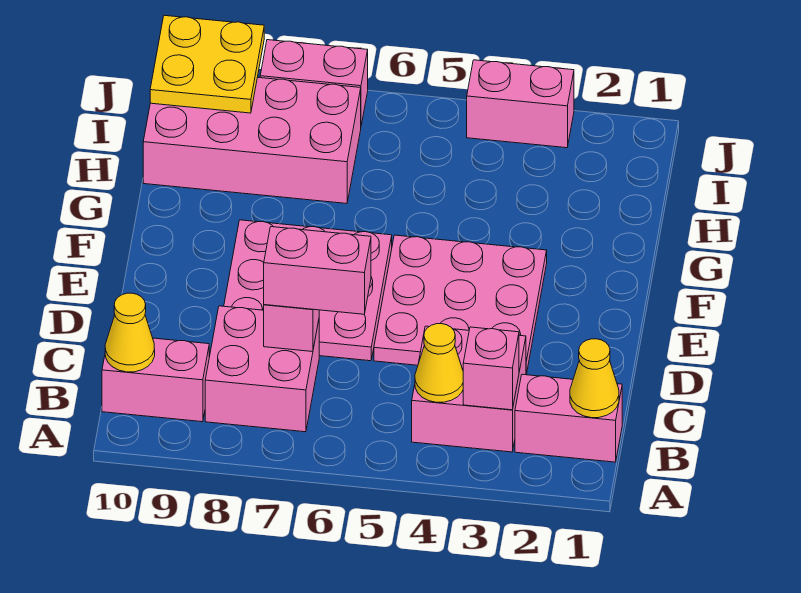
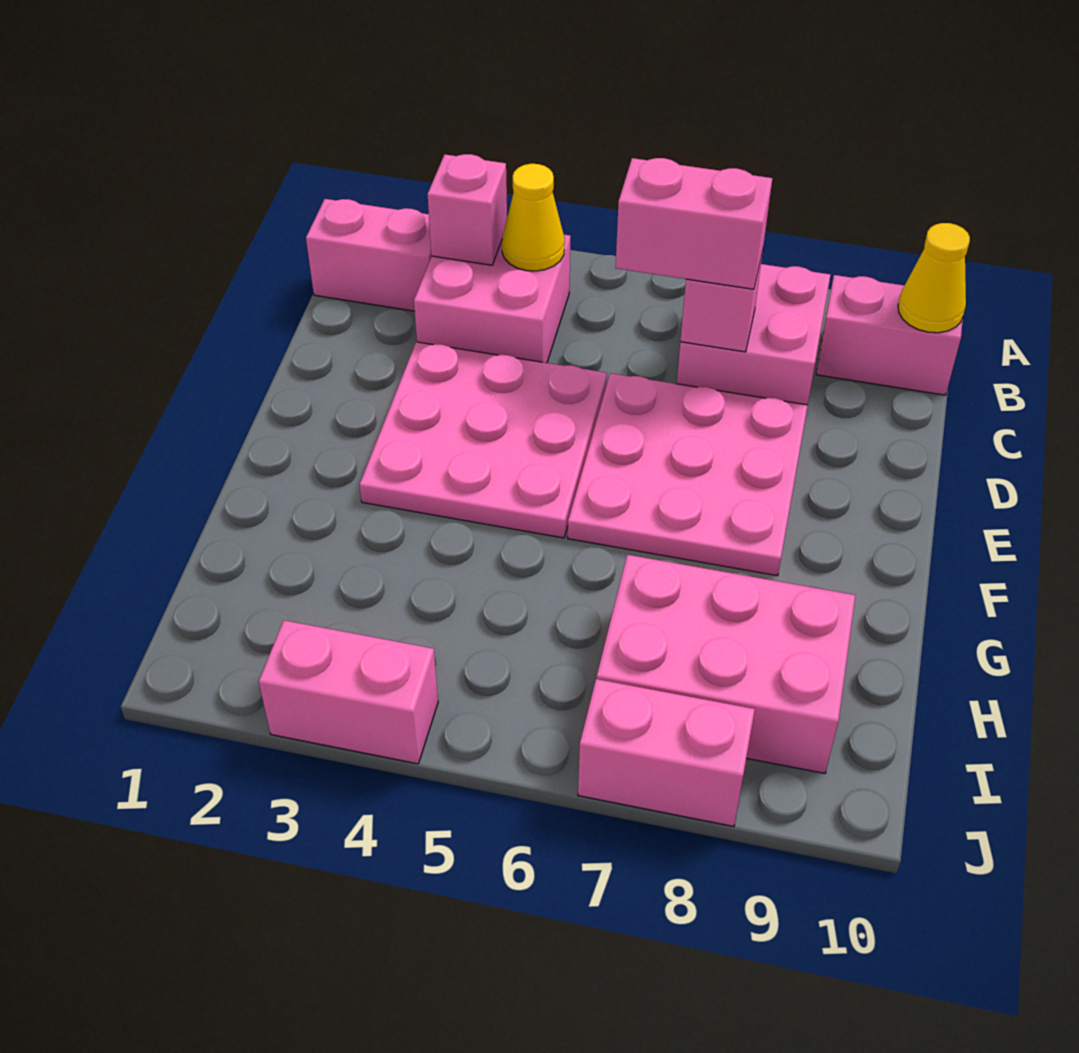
yellow cone B1 level 2 -> none
pink brick H7:I10 level 1 -> pink brick H7:I9 level 1
yellow plate I9:J10 level 2 -> none

